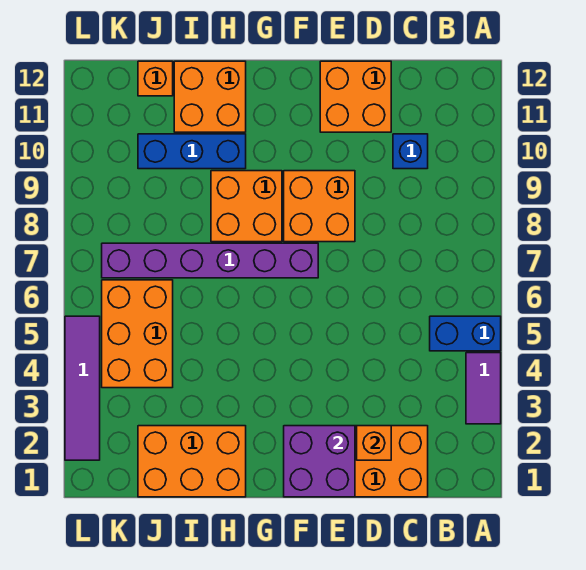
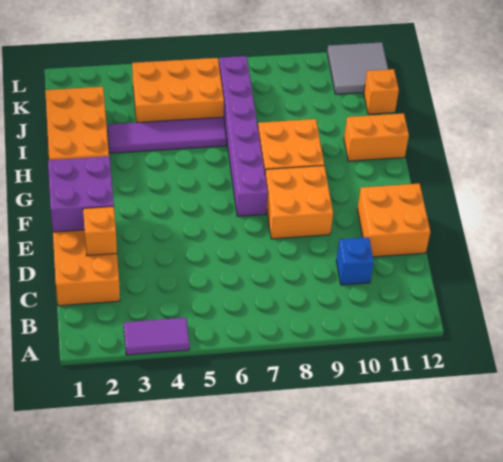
blue brick A5:B5 level 1 -> none
blue brick H10:J10 level 1 -> none
orange brick H11:I12 level 1 -> orange brick H11:H12 level 1
none -> grey tile K11:L12 level 1
purple tile L2:L5 level 1 -> purple tile I3:I6 level 1

